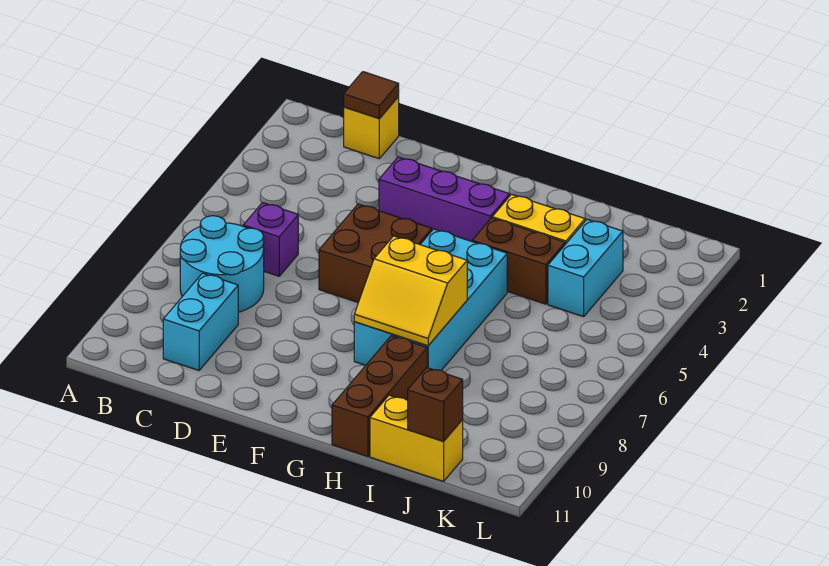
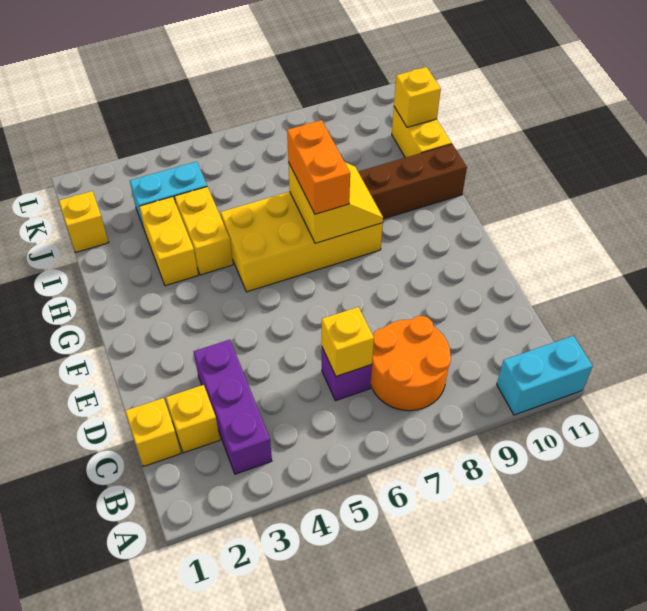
cyan round brick B7:C8 level 1 -> orange round brick B7:C8 level 1
brown tile C1 level 2 -> none
none -> yellow brick C2 level 1
none -> yellow brick C6 level 2
cyan brick C9:C10 level 1 -> cyan brick A10:A11 level 1
purple brick E3:G3 level 1 -> purple brick B3:D3 level 1
brown brick E5:F6 level 1 -> none
cyan brick G5:H8 level 1 -> yellow brick G5:H8 level 1
none -> orange brick G7:H7 level 3
brown brick H4:I4 level 1 -> yellow brick H4:I4 level 1
none -> yellow brick J1 level 1
brown brick J11 level 2 -> yellow brick J11 level 2

